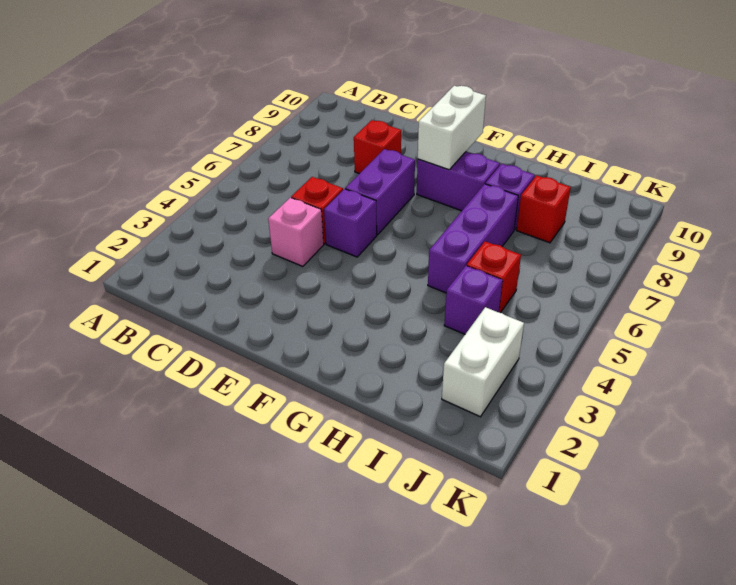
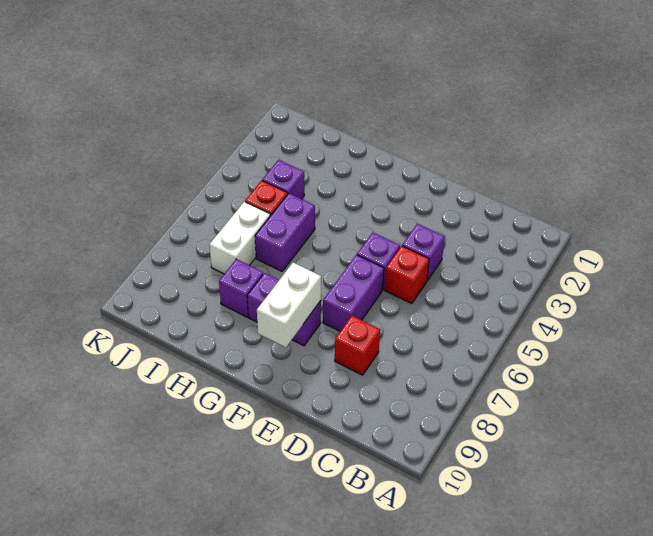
pink brick D4 level 1 -> purple brick D4 level 1
purple brick H5:H7 level 1 -> purple brick H5:H6 level 1
red brick I8 level 1 -> none
white brick J2:J3 level 1 -> white brick I6:I7 level 1

